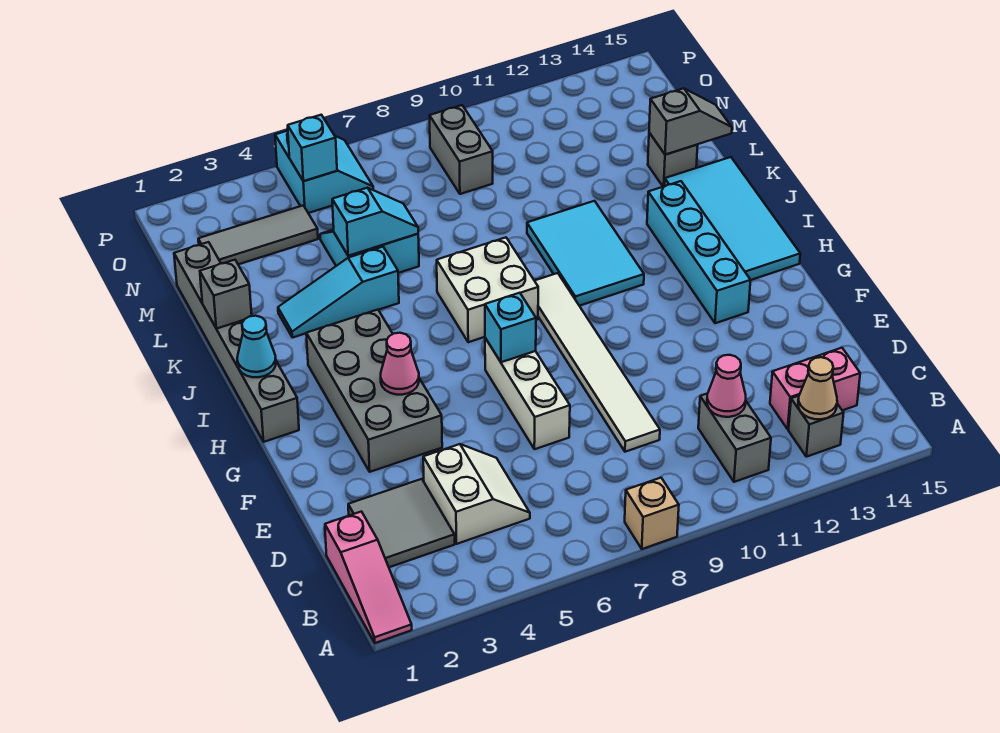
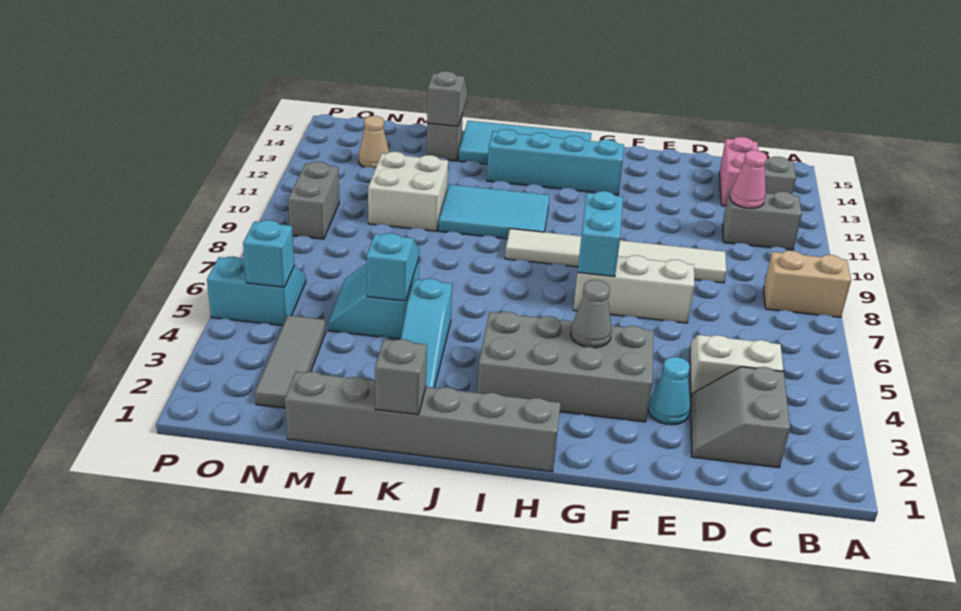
pink slope A1:C1 level 1 top C -> none
tan brick A8 level 1 -> tan brick A8:B8 level 1
tan cone B13 level 2 -> tan cone N13 level 1
grey tile C2:D3 level 1 -> grey slope C2:D3 level 1 top C
pink cone G4 level 2 -> grey cone G4 level 2
cyan brick G7 level 2 -> cyan brick G7:G8 level 2
cyan cone I1 level 2 -> cyan cone E3 level 1
white brick I7:J8 level 1 -> white brick L10:M11 level 1
grey brick N9:O9 level 1 -> grey brick O9:O10 level 1

